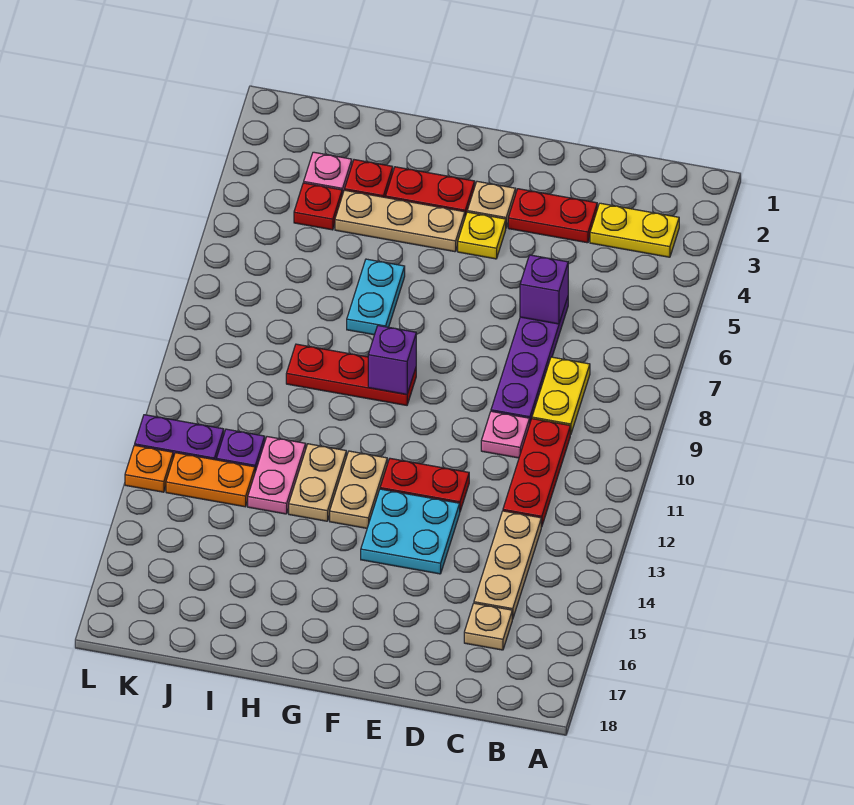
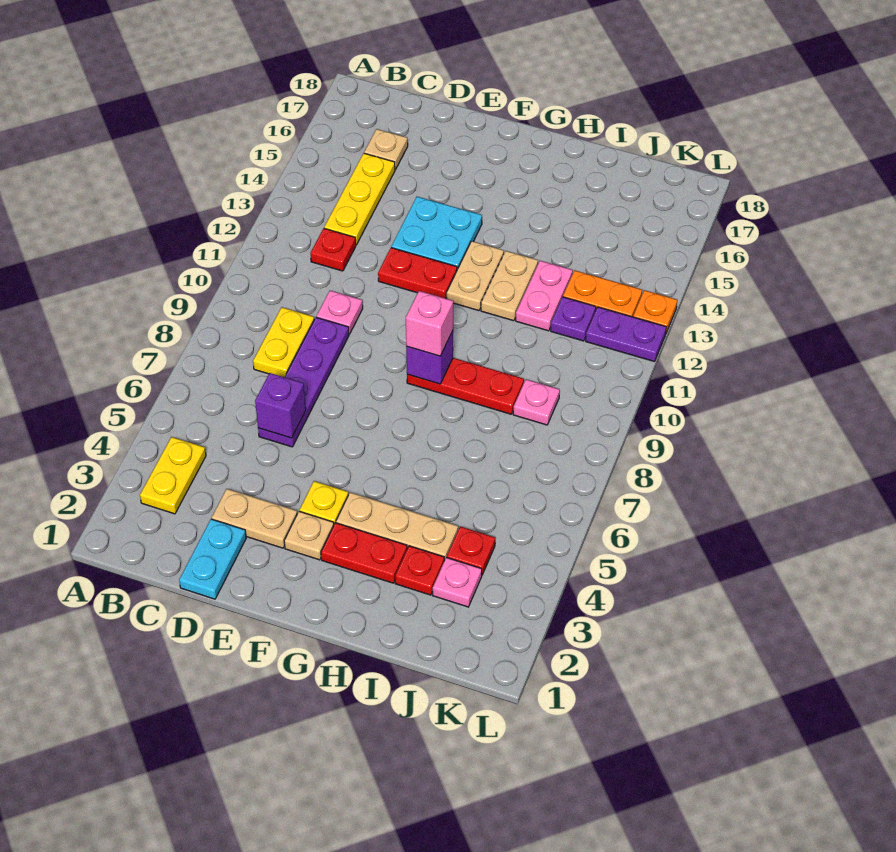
yellow plate B3:C3 level 1 -> yellow plate B3:B4 level 1
red plate C10:C12 level 1 -> red plate C12 level 1
tan plate C13:C15 level 1 -> yellow plate C13:C15 level 1
red plate D3:E3 level 1 -> tan plate D3:E3 level 1
none -> pink brick G9 level 3
cyan plate H6:H7 level 1 -> cyan plate D1:D2 level 1
none -> pink plate J9 level 1

